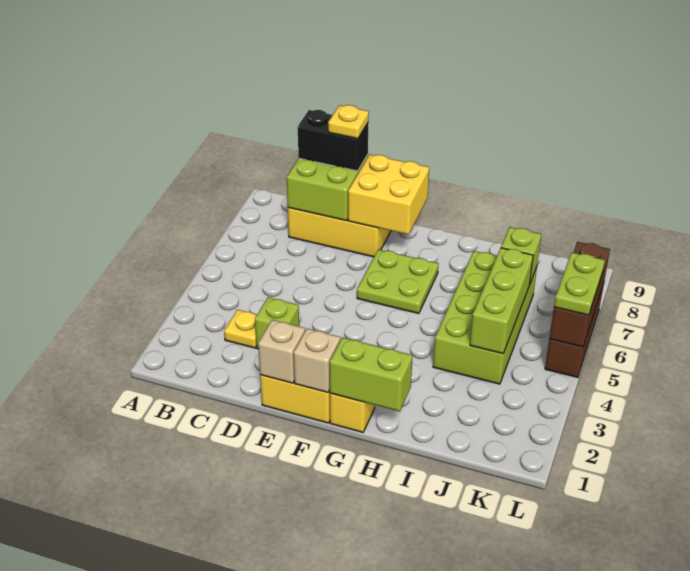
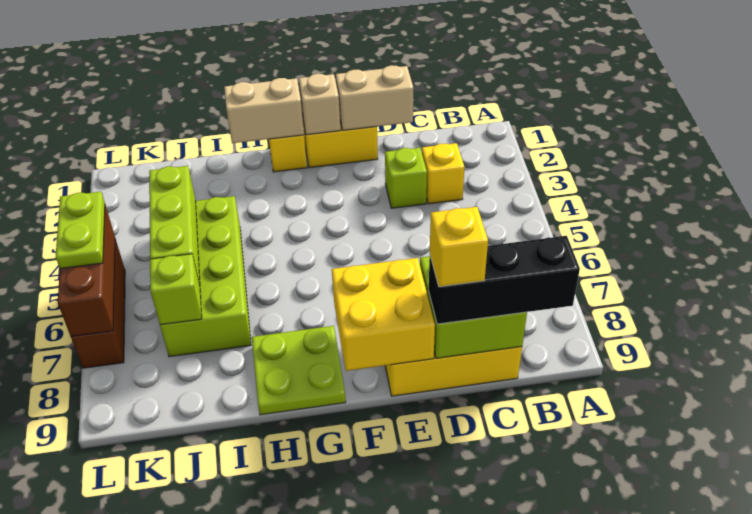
yellow plate C3 level 1 -> yellow brick C3 level 1
black brick C9:D9 level 3 -> black brick B9:D9 level 3
yellow plate D9 level 4 -> yellow brick D9 level 4
tan brick E1 level 2 -> tan brick D1:E1 level 2
lime plate F6:G7 level 1 -> lime plate G8:H9 level 1
lime brick G1:H1 level 2 -> tan brick G1:H1 level 2

